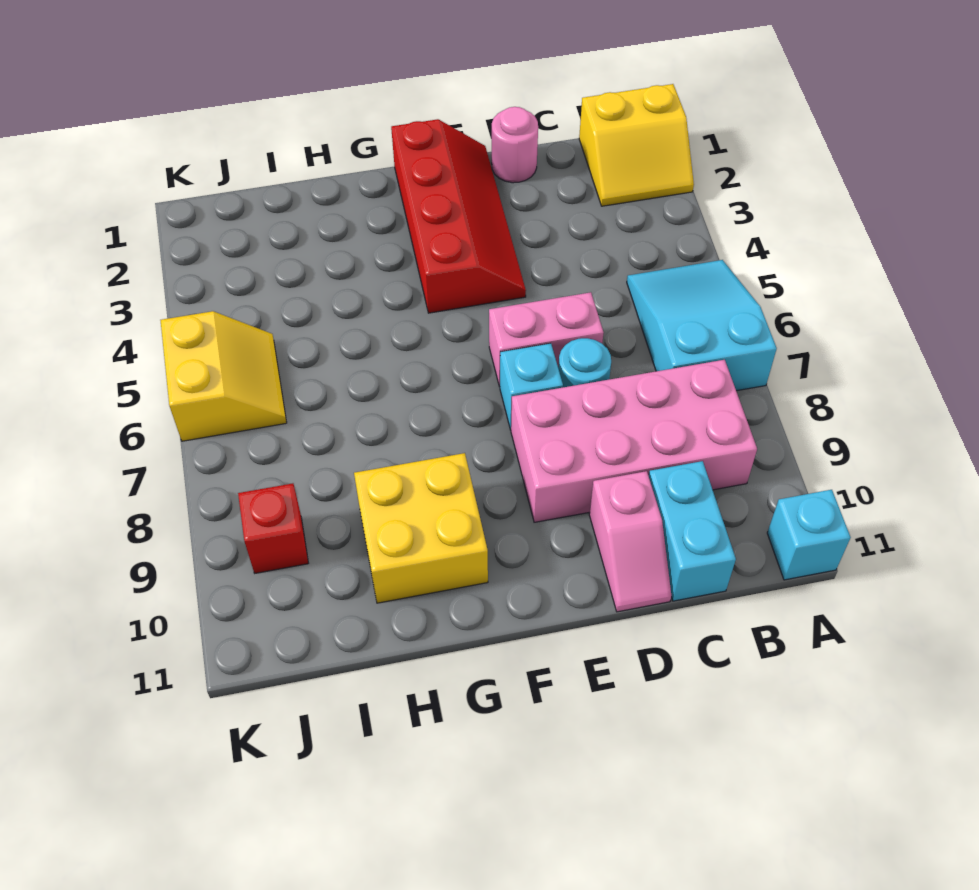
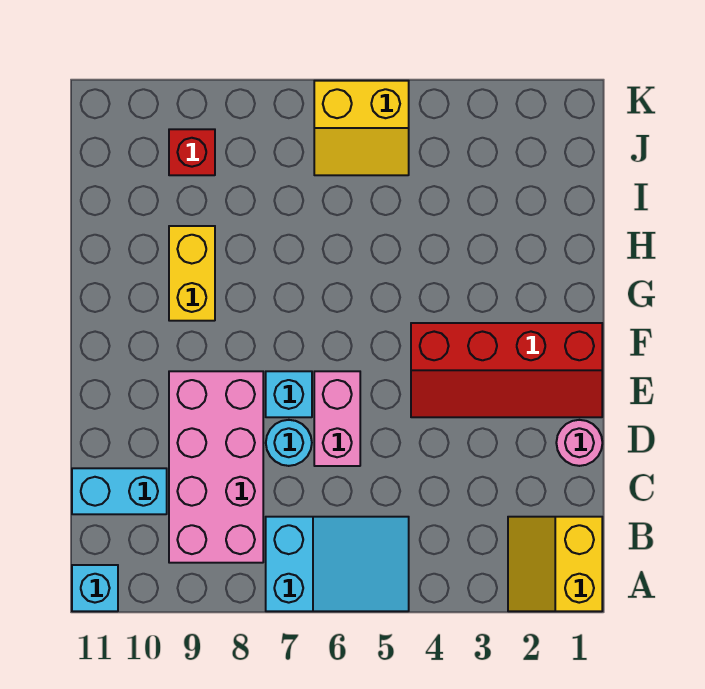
pink slope D10:D11 level 1 top 10 -> none
yellow brick G9:H10 level 1 -> yellow brick G9:H9 level 1

